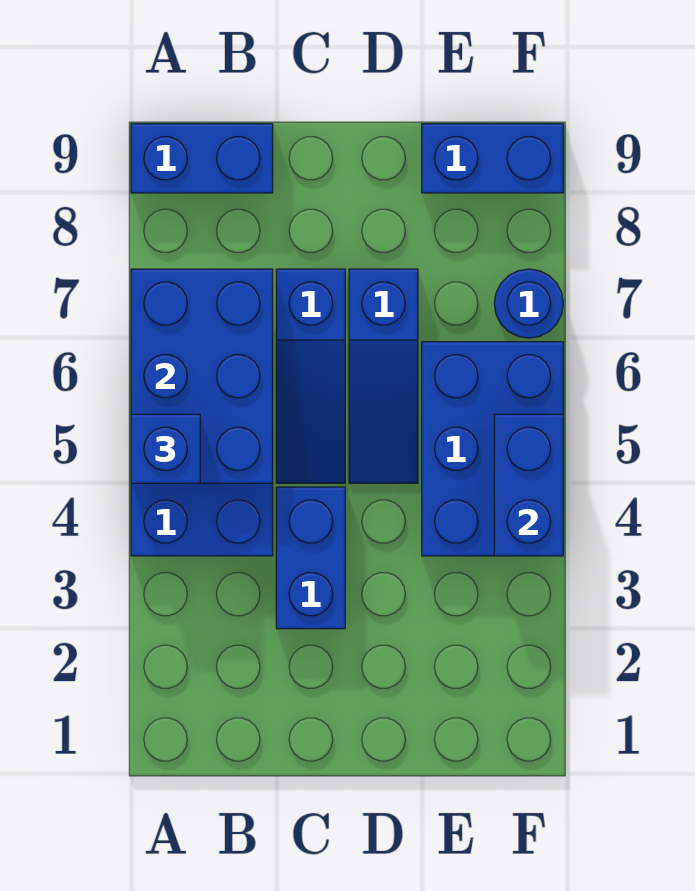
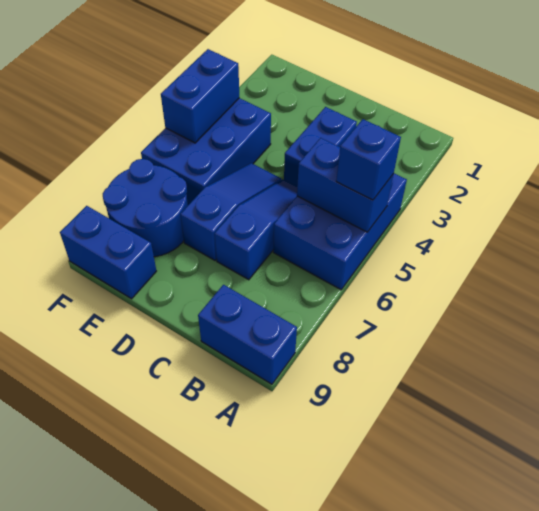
blue brick A5:B7 level 2 -> blue brick A5:B5 level 2
blue round brick F7 level 1 -> blue round brick E7:F8 level 1

